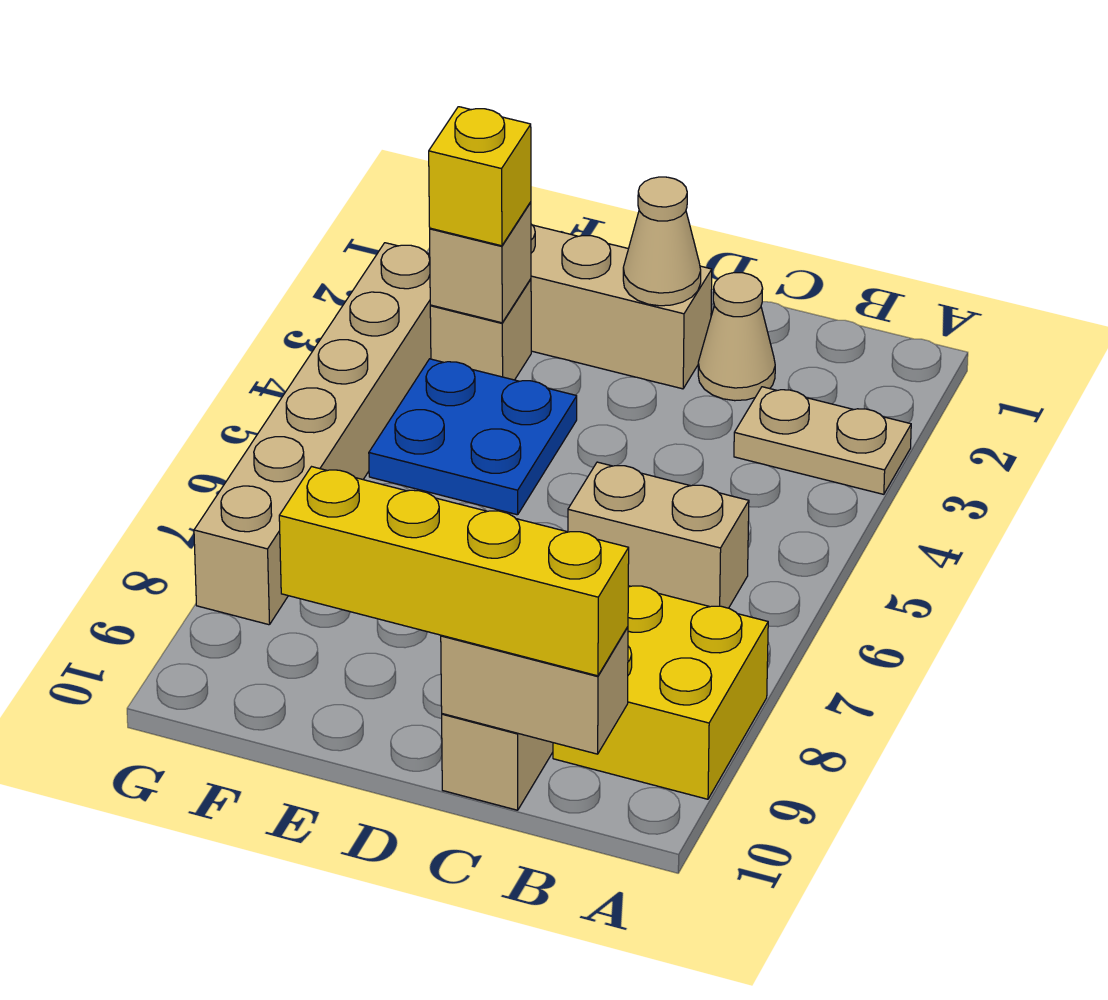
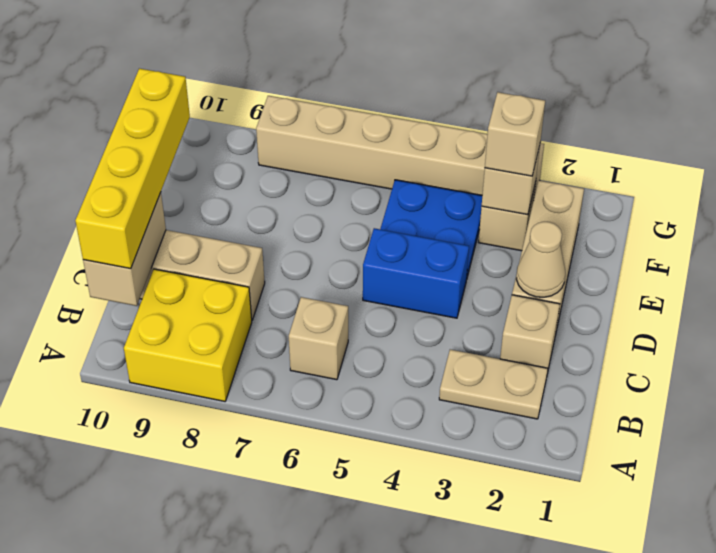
tan plate A3:B3 level 1 -> tan plate B2:B3 level 1
tan brick B6:C6 level 1 -> tan brick B6 level 1
tan cone C2 level 1 -> tan brick C2 level 1
none -> blue brick D4:D5 level 1
yellow brick F3 level 3 -> tan brick F3 level 3

